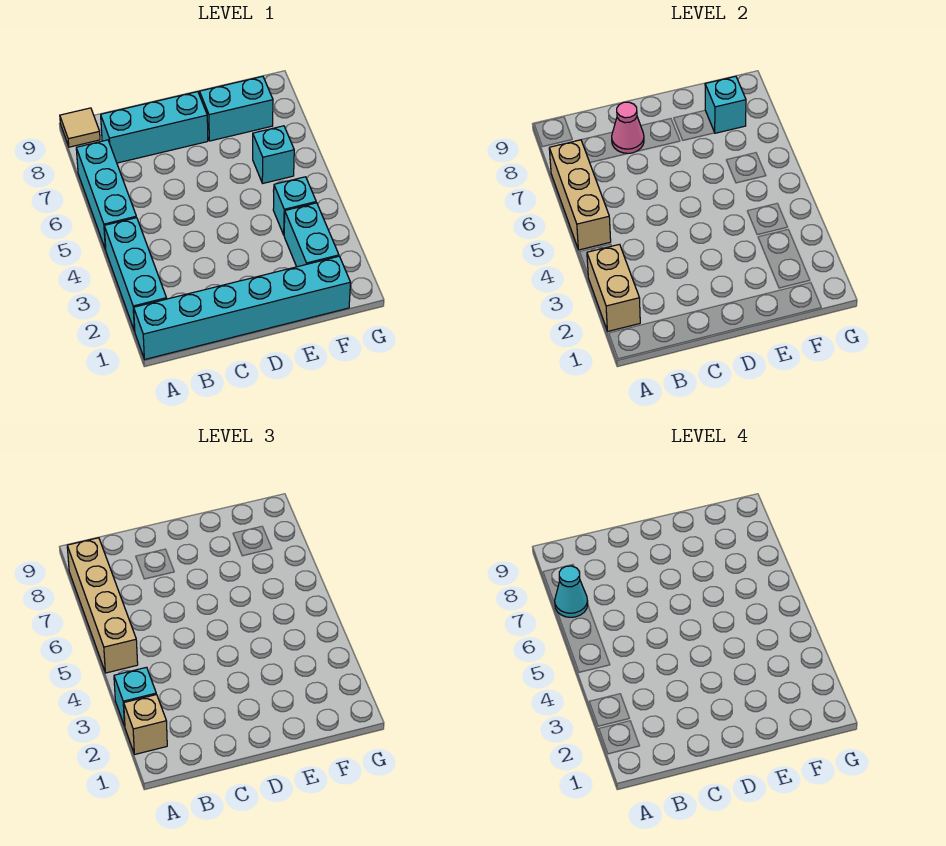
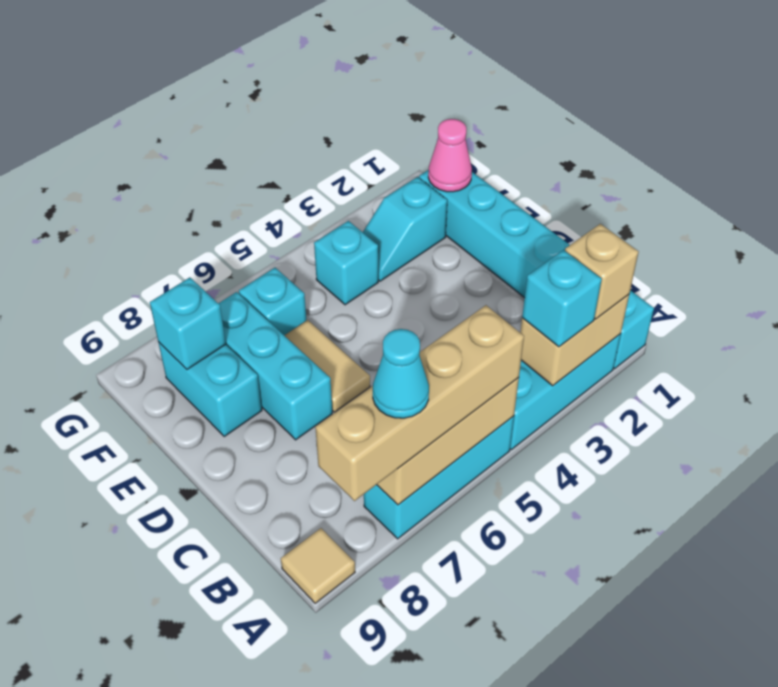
cyan brick B8:D8 level 1 -> cyan brick D7:F7 level 1
pink cone C8 level 2 -> pink cone F1 level 2
none -> tan tile D6:E6 level 1
cyan brick F2:F3 level 1 -> cyan slope F2:F3 level 1 top 2

